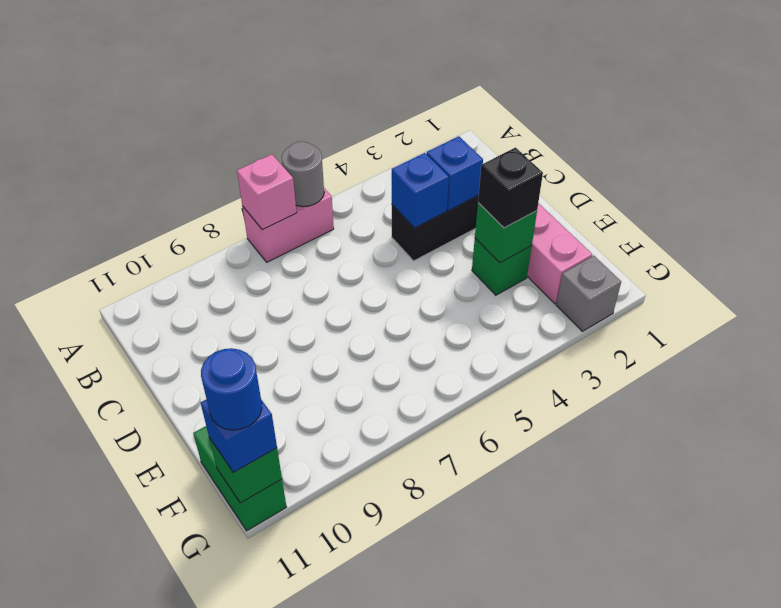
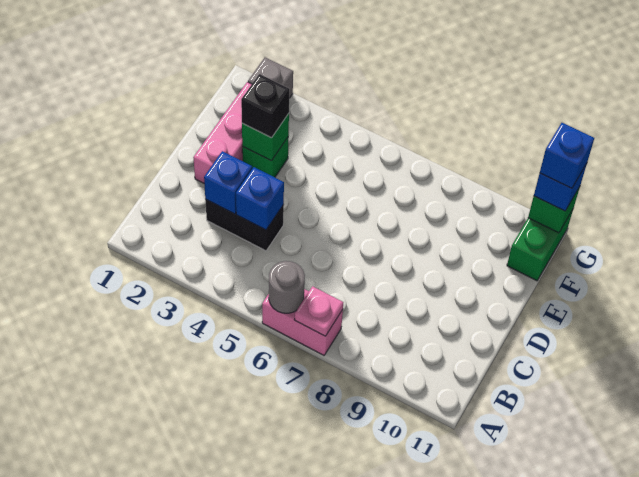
pink brick A7 level 2 -> pink plate A7 level 2
blue round brick G11 level 4 -> blue brick G11 level 4

